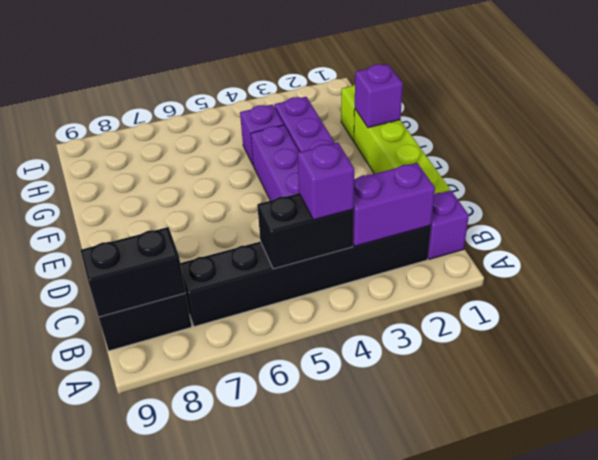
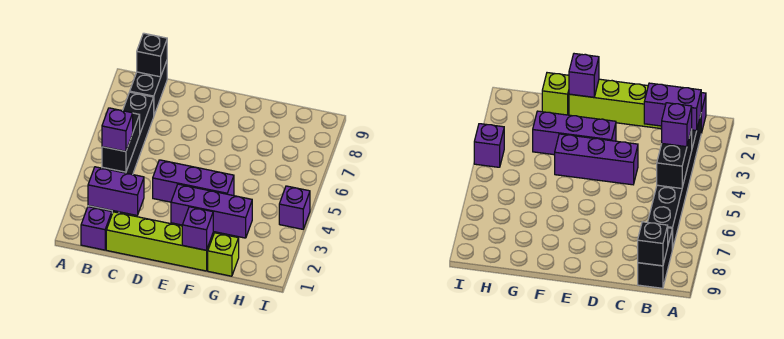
purple brick B2:B3 level 2 -> purple brick B2:C2 level 2
black brick B8:B9 level 2 -> black brick B9 level 2
purple brick G4 level 1 -> purple brick I4 level 1

